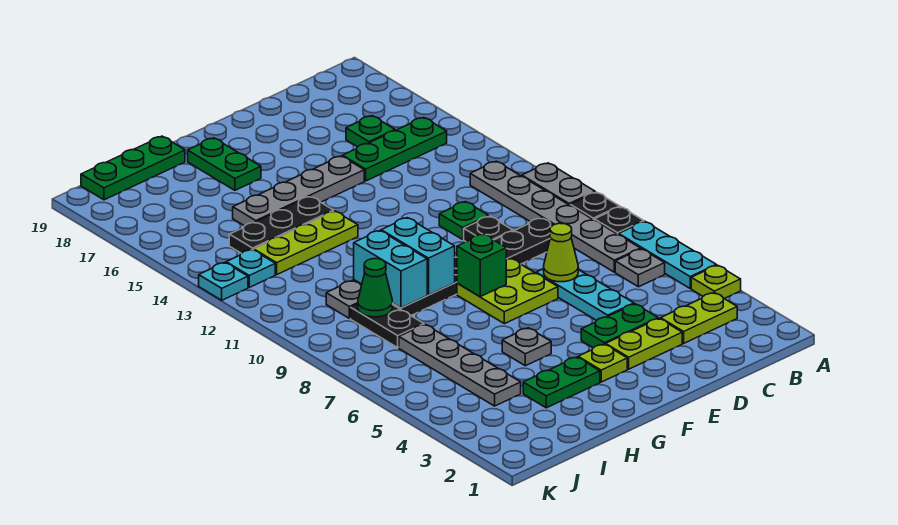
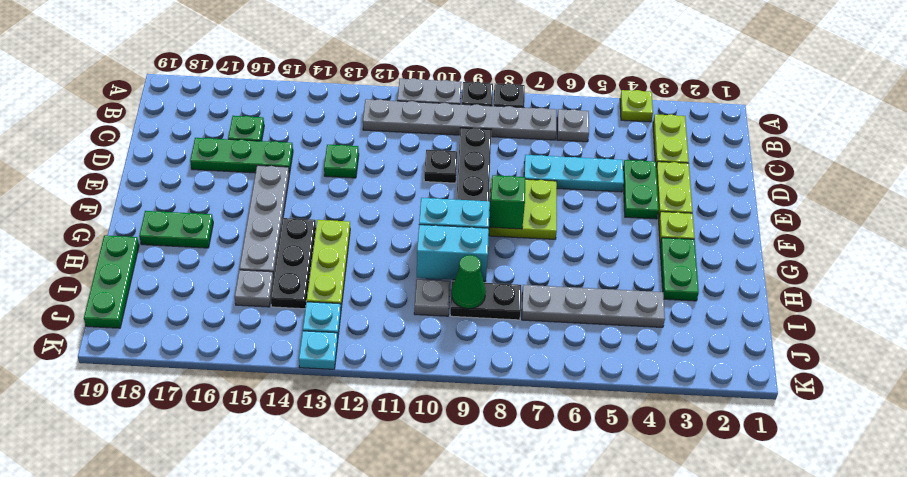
cyan plate A5:A7 level 1 -> none
green plate B15:D15 level 1 -> green plate D15:D17 level 1
lime cone D7 level 2 -> none
green plate D11 level 1 -> green plate D13 level 1
grey plate G5 level 1 -> grey plate I15 level 1

